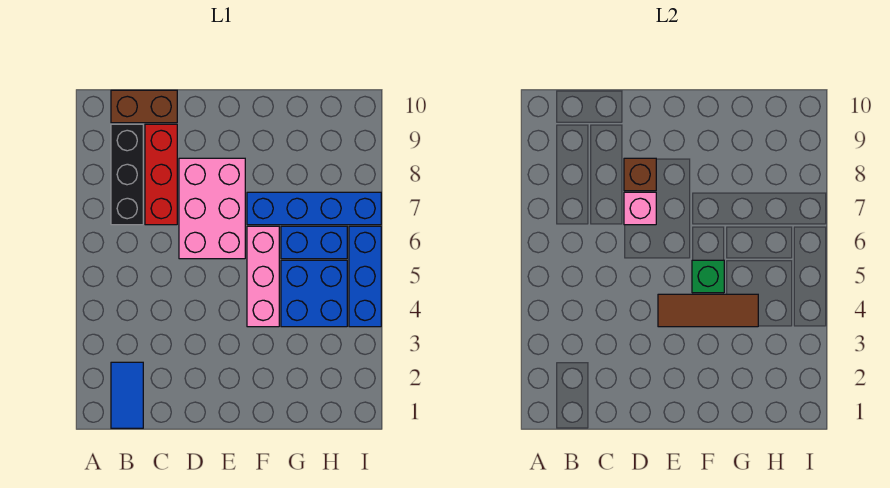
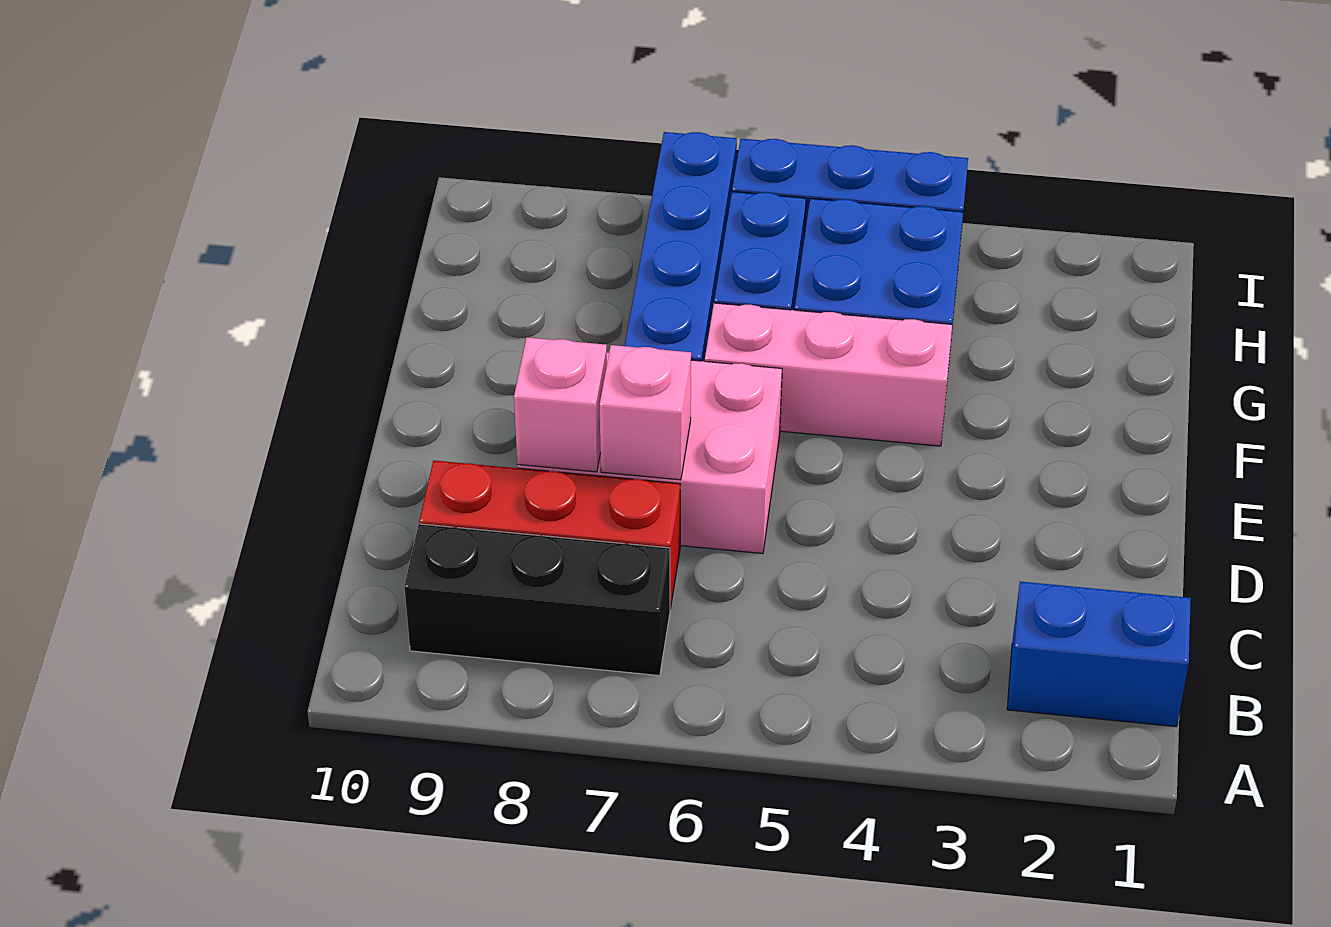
blue tile B1:B2 level 1 -> blue brick B1:B2 level 1
brown brick B10:C10 level 1 -> none
brown brick D8 level 2 -> pink brick D8 level 2
brown tile E4:G4 level 2 -> none
green brick F5 level 2 -> none

